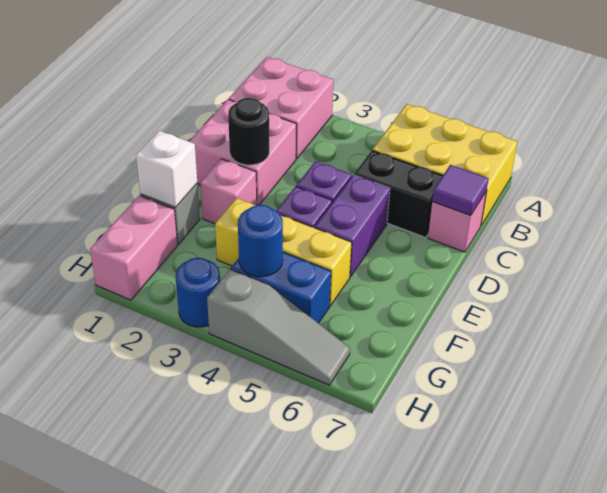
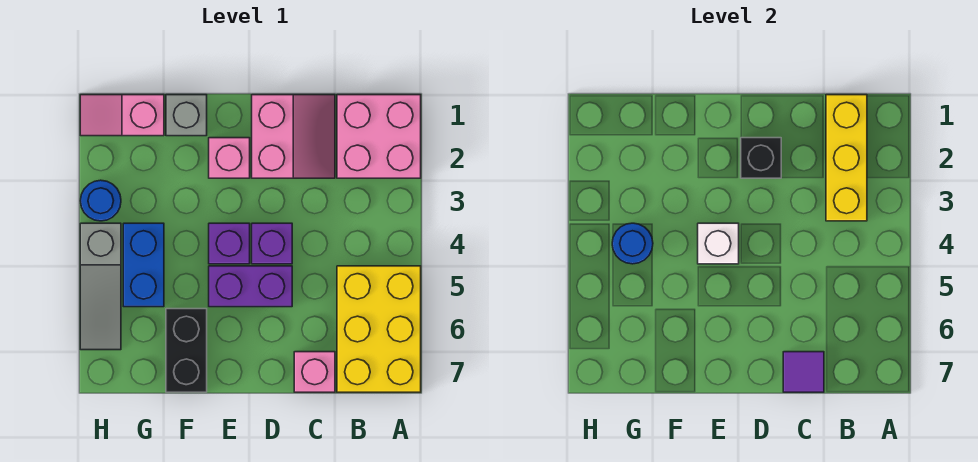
pink brick C1:D2 level 1 -> pink slope C1:D2 level 1 top D
black brick C5:C6 level 1 -> black brick F6:F7 level 1
black round brick D2 level 2 -> black brick D2 level 2
white brick F1 level 2 -> white brick E4 level 2
yellow brick F3:F5 level 1 -> yellow brick B1:B3 level 2
pink brick G1:H1 level 1 -> pink slope G1:H1 level 1 top G

